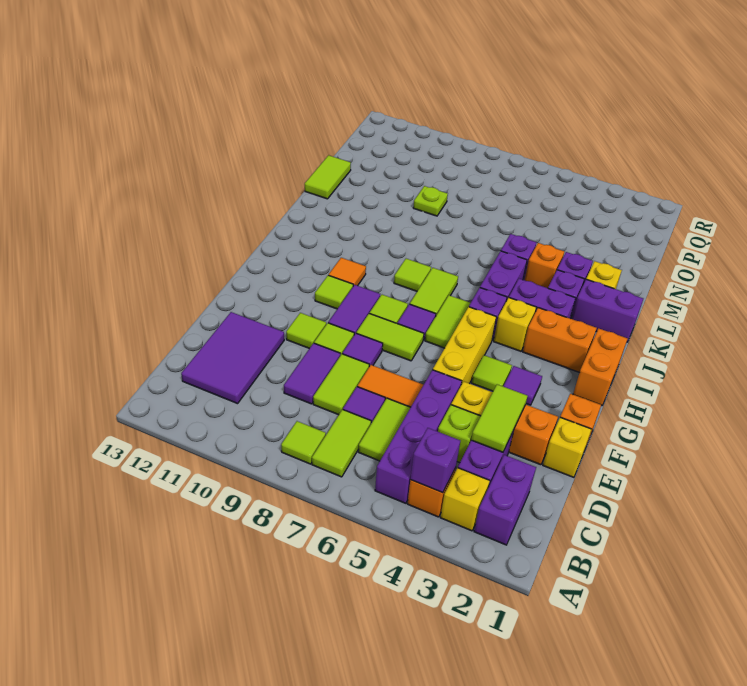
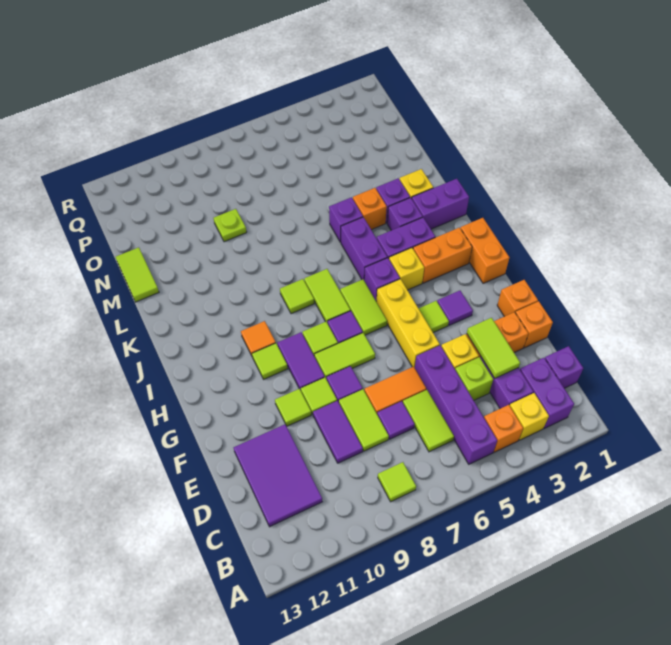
purple brick B4 level 2 -> purple brick C1 level 1
lime tile B7:C7 level 1 -> none
yellow brick E1 level 1 -> orange brick E1 level 1

